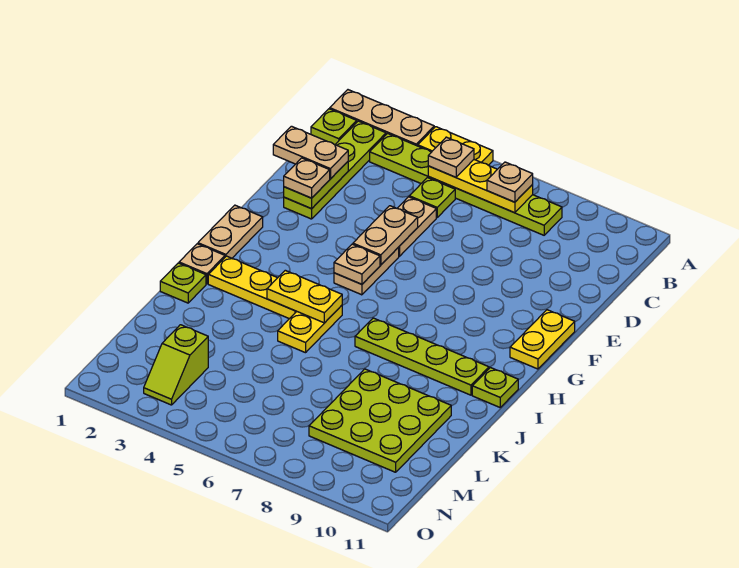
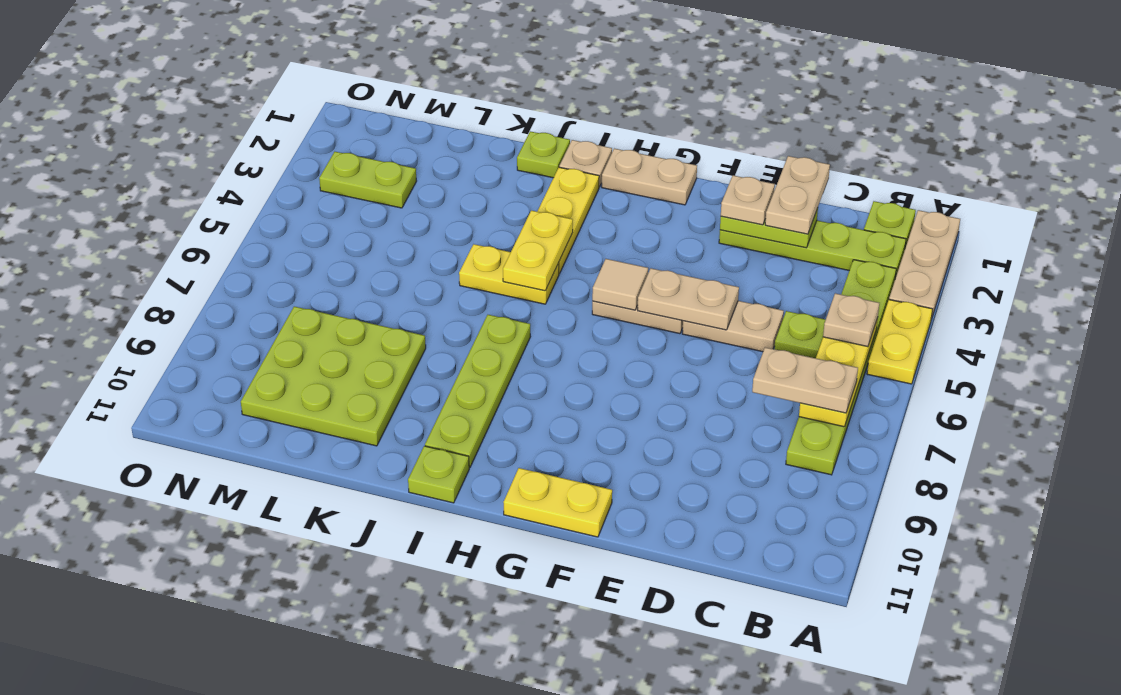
tan plate B7 level 3 -> tan plate B7:C7 level 3
tan plate G5 level 2 -> tan tile G5 level 2
lime slope M3:N3 level 1 top M -> lime plate M3:N3 level 1

